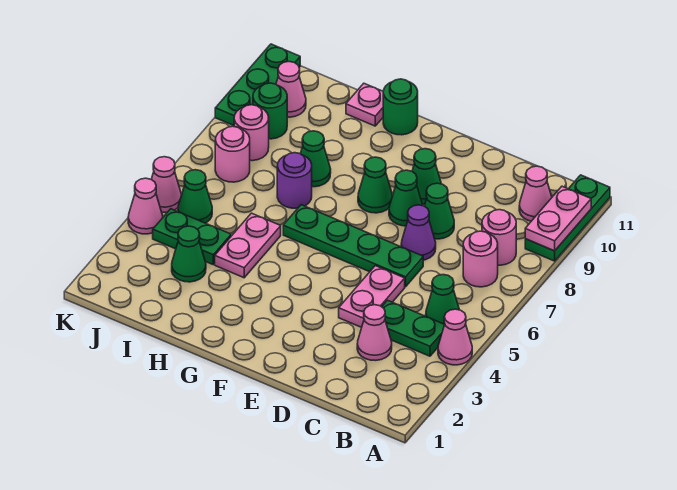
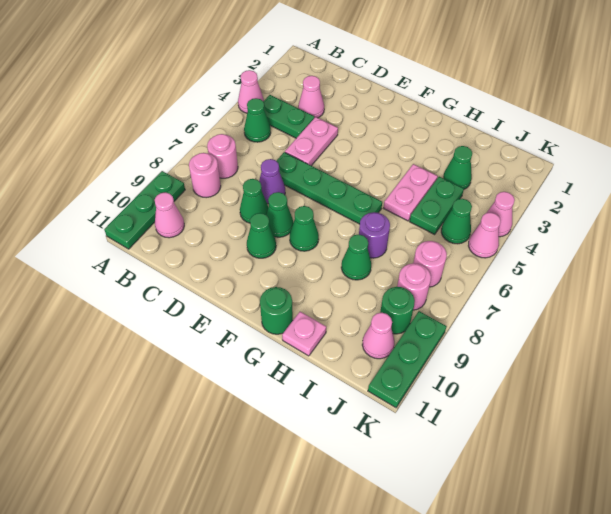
pink plate A9:A10 level 2 -> none
green plate I4:J4 level 1 -> green plate I4:I5 level 1

